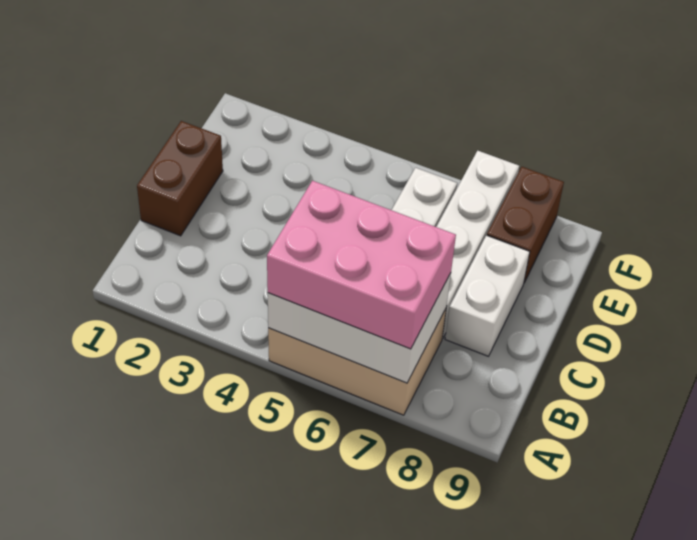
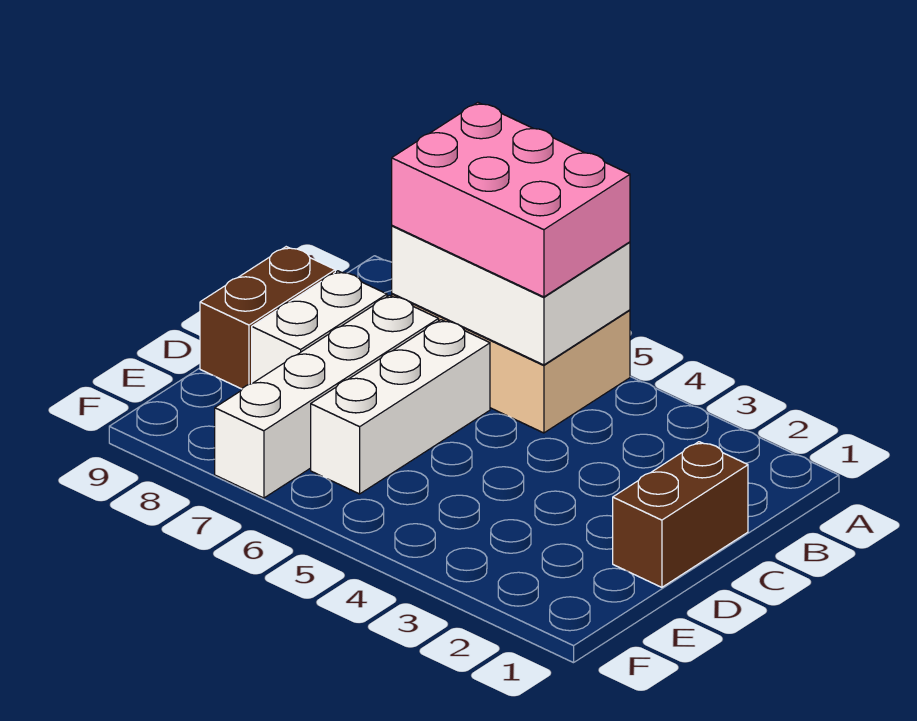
brown brick E8:F8 level 1 -> brown brick C9:D9 level 1

